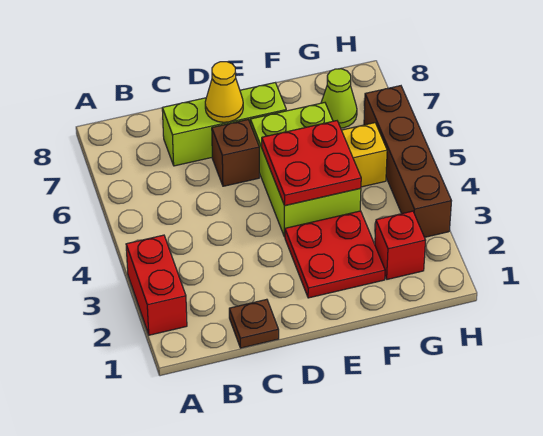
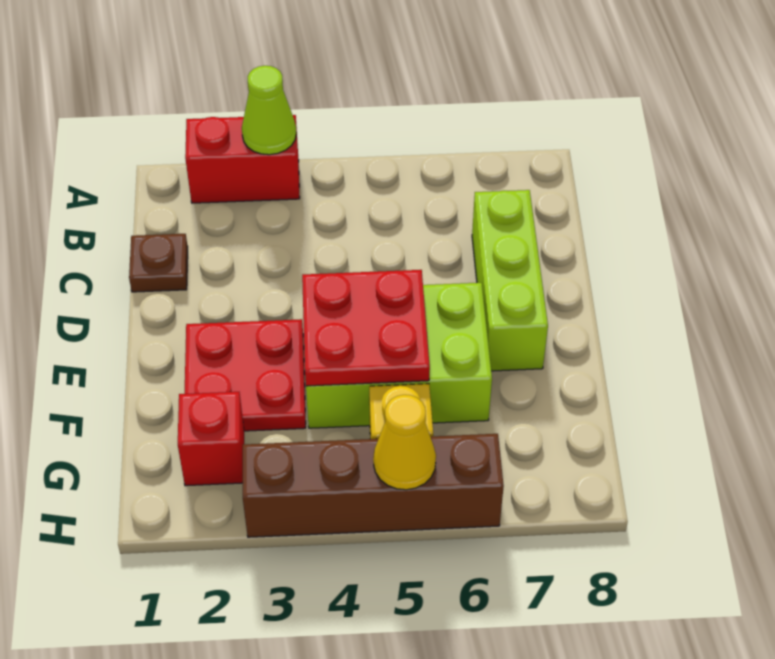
brown brick D6 level 1 -> none
yellow cone D7 level 2 -> yellow cone H5 level 2
lime cone G7 level 1 -> lime cone A3 level 2

